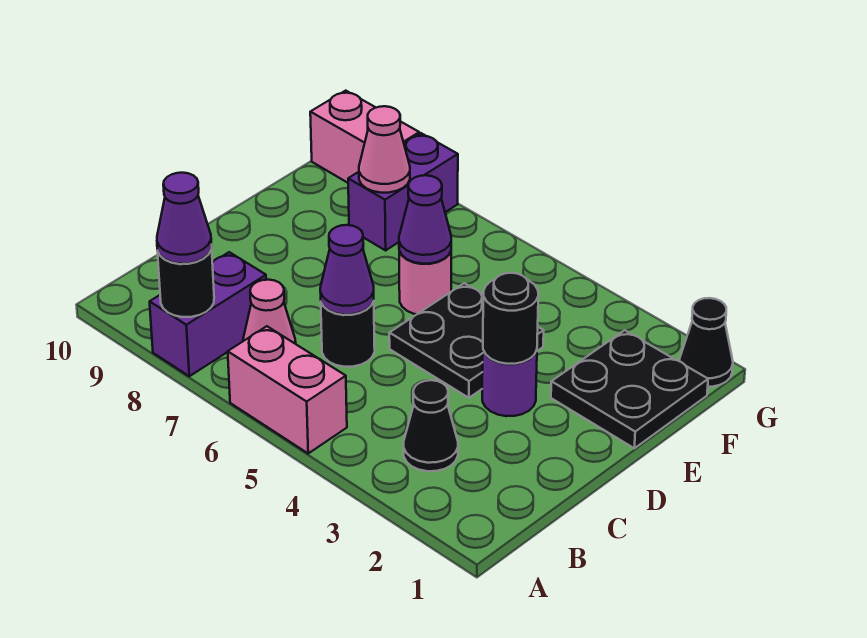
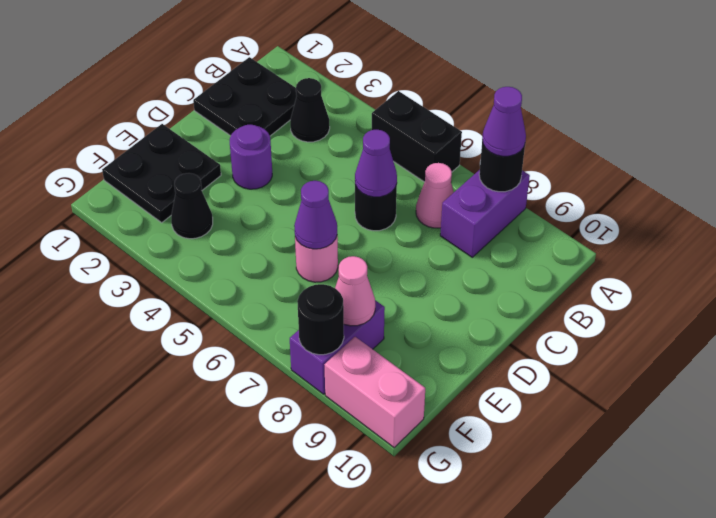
pink brick A5:A6 level 1 -> black brick A5:A6 level 1
black round brick D3 level 2 -> black round brick G8 level 2
black plate D4:E5 level 1 -> black plate B1:C2 level 1
black cone G1 level 1 -> black cone F3 level 1

